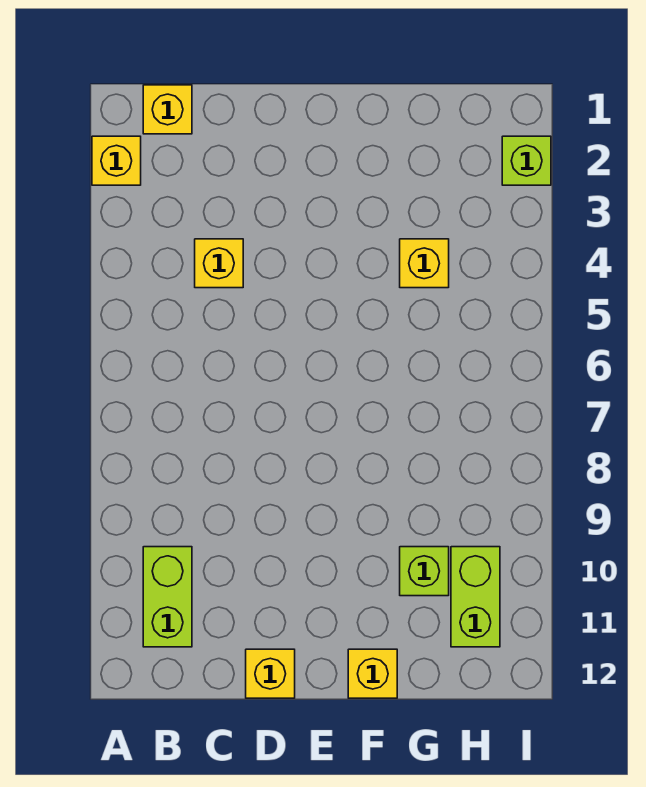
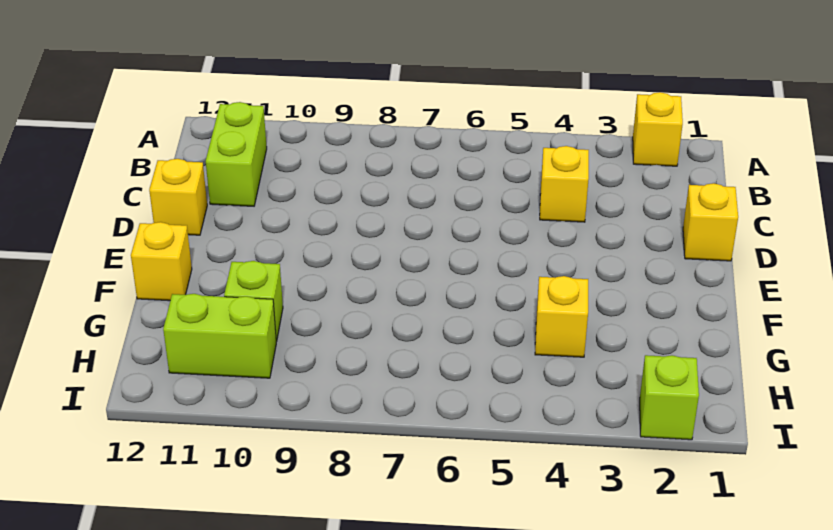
yellow brick B1 level 1 -> yellow brick D1 level 1
lime brick B10:B11 level 1 -> lime brick B11:C11 level 1

